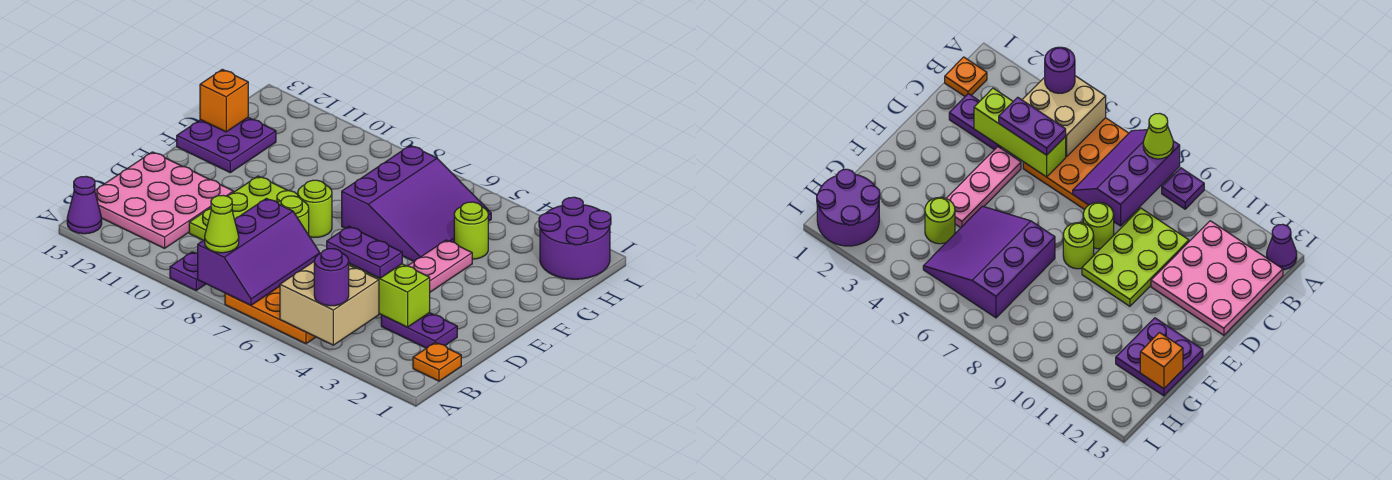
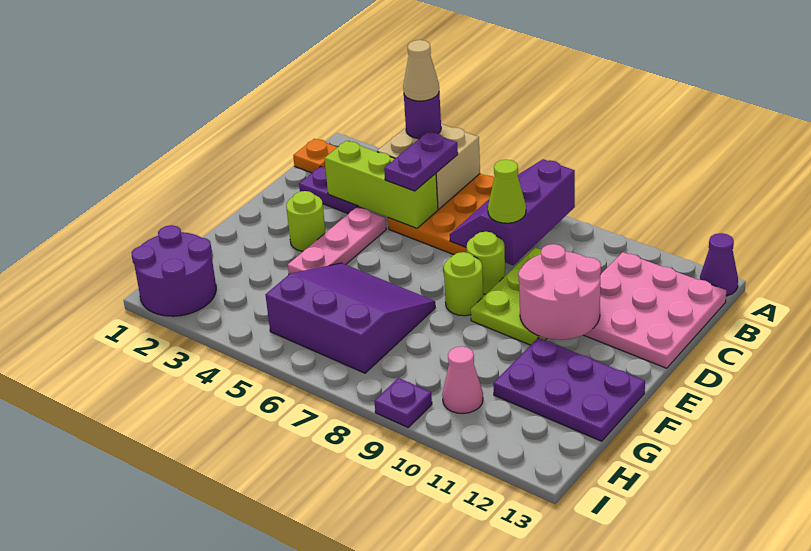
none -> tan cone A4 level 4
lime cone A8 level 3 -> lime cone C8 level 3
purple plate A9 level 1 -> purple plate I9 level 1
purple plate C4:C5 level 3 -> purple plate B5:C5 level 3
none -> pink round brick D10:E11 level 2
purple slope F5:H7 level 1 top 7 -> purple slope F5:H7 level 1 top H
purple plate F12:G13 level 1 -> purple plate F11:G13 level 1
lime round brick G4 level 1 -> lime round brick E3 level 1
orange brick G13 level 2 -> none
none -> pink cone H10 level 1

